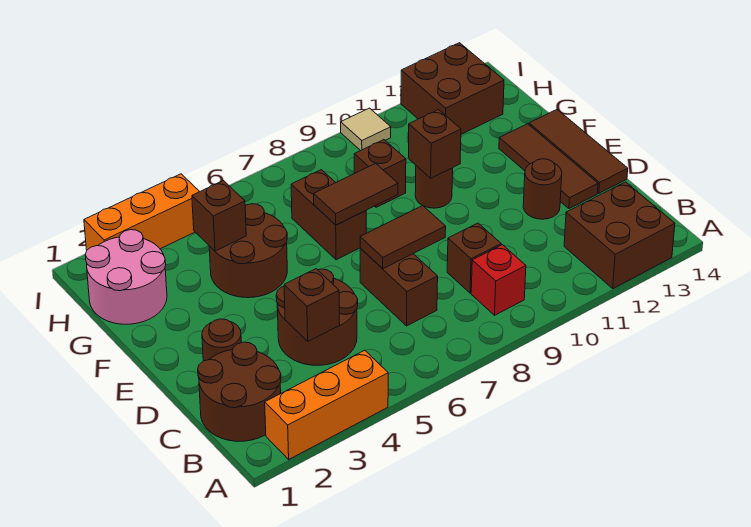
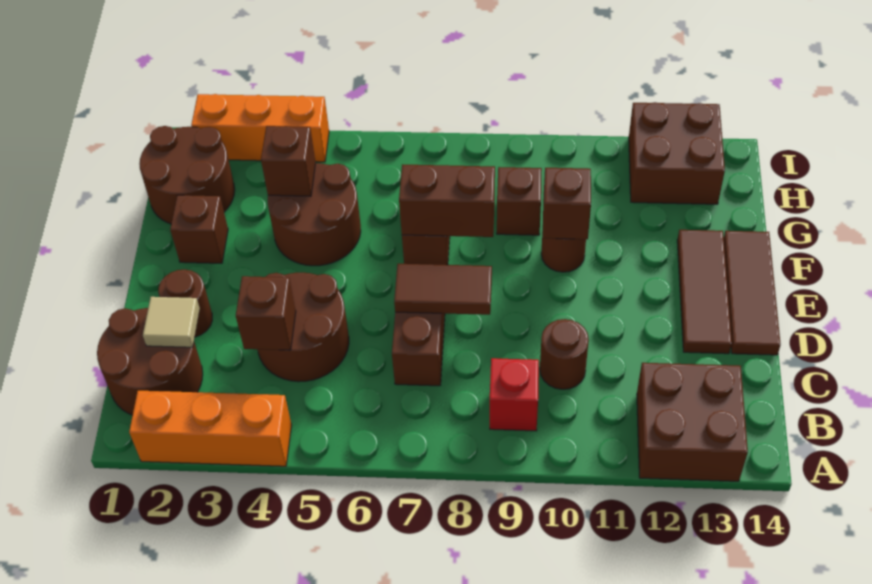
brown brick C9 level 1 -> brown brick F2 level 1
brown round brick D12 level 1 -> brown round brick C10 level 1
brown tile F7:F8 level 2 -> brown brick F7:F8 level 2
pink round brick G1:H2 level 1 -> brown round brick G1:H2 level 1
tan tile I10 level 1 -> tan tile C2 level 2

